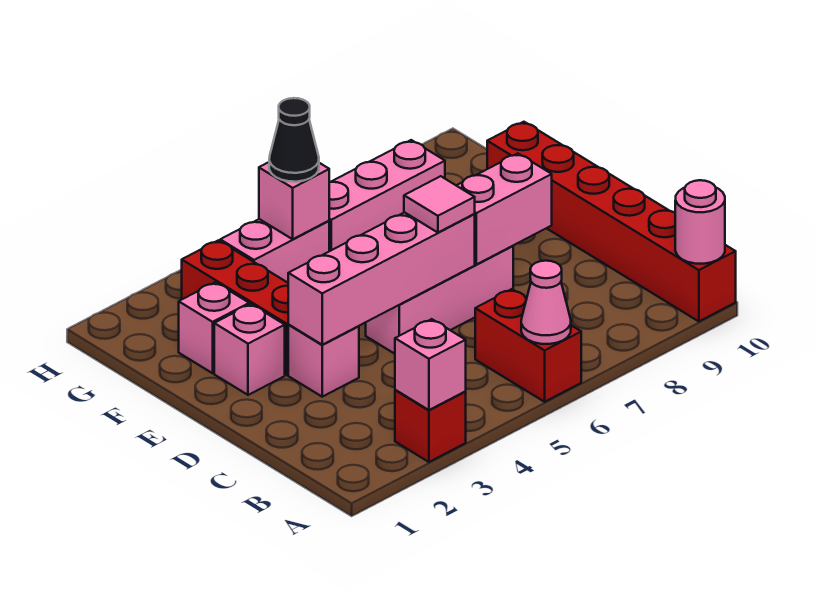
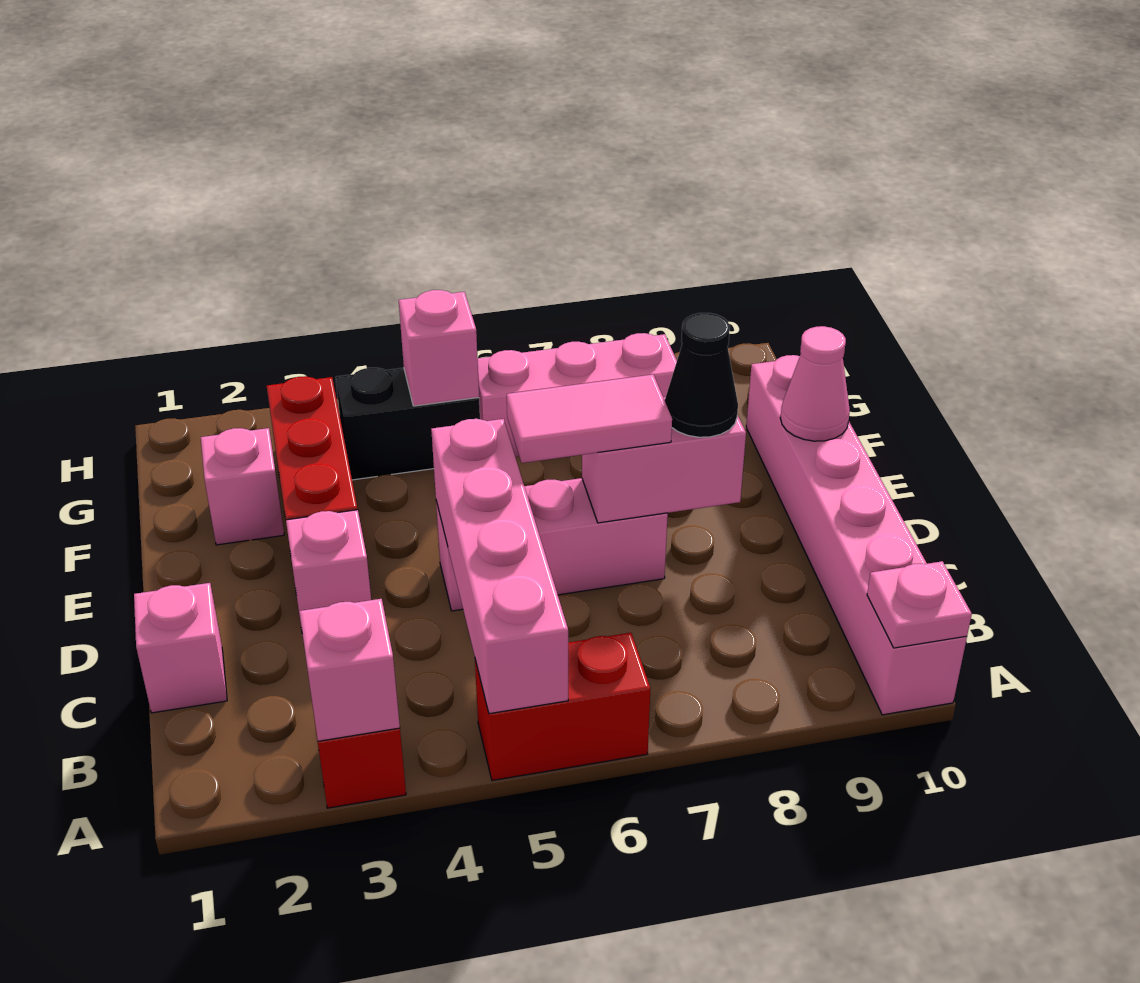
red brick A6:B6 level 1 -> red brick A5:A6 level 1
pink cone A6 level 2 -> pink cone E10 level 2
red brick A10:F10 level 1 -> pink brick A10:F10 level 1
pink round brick A10 level 2 -> pink plate A10 level 2
pink brick D3:D6 level 2 -> pink brick A5:D5 level 2
pink tile D6 level 3 -> pink tile D6:D7 level 3
pink brick E2 level 1 -> pink brick C1 level 1
pink brick G4:G5 level 1 -> black brick G4:G5 level 1
black cone G5 level 3 -> black cone D8 level 3

